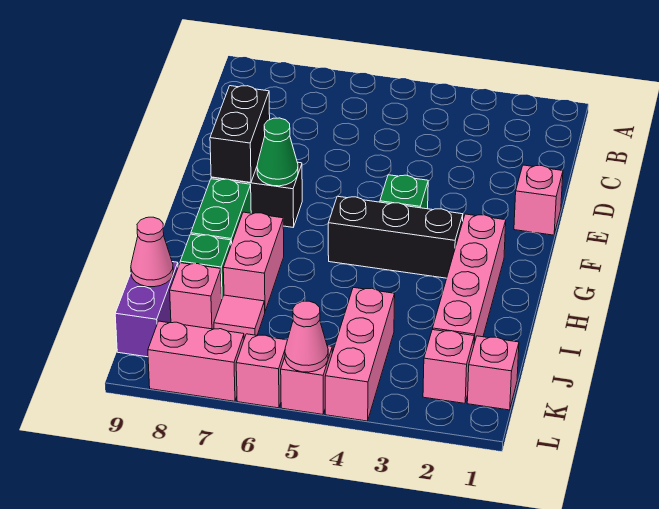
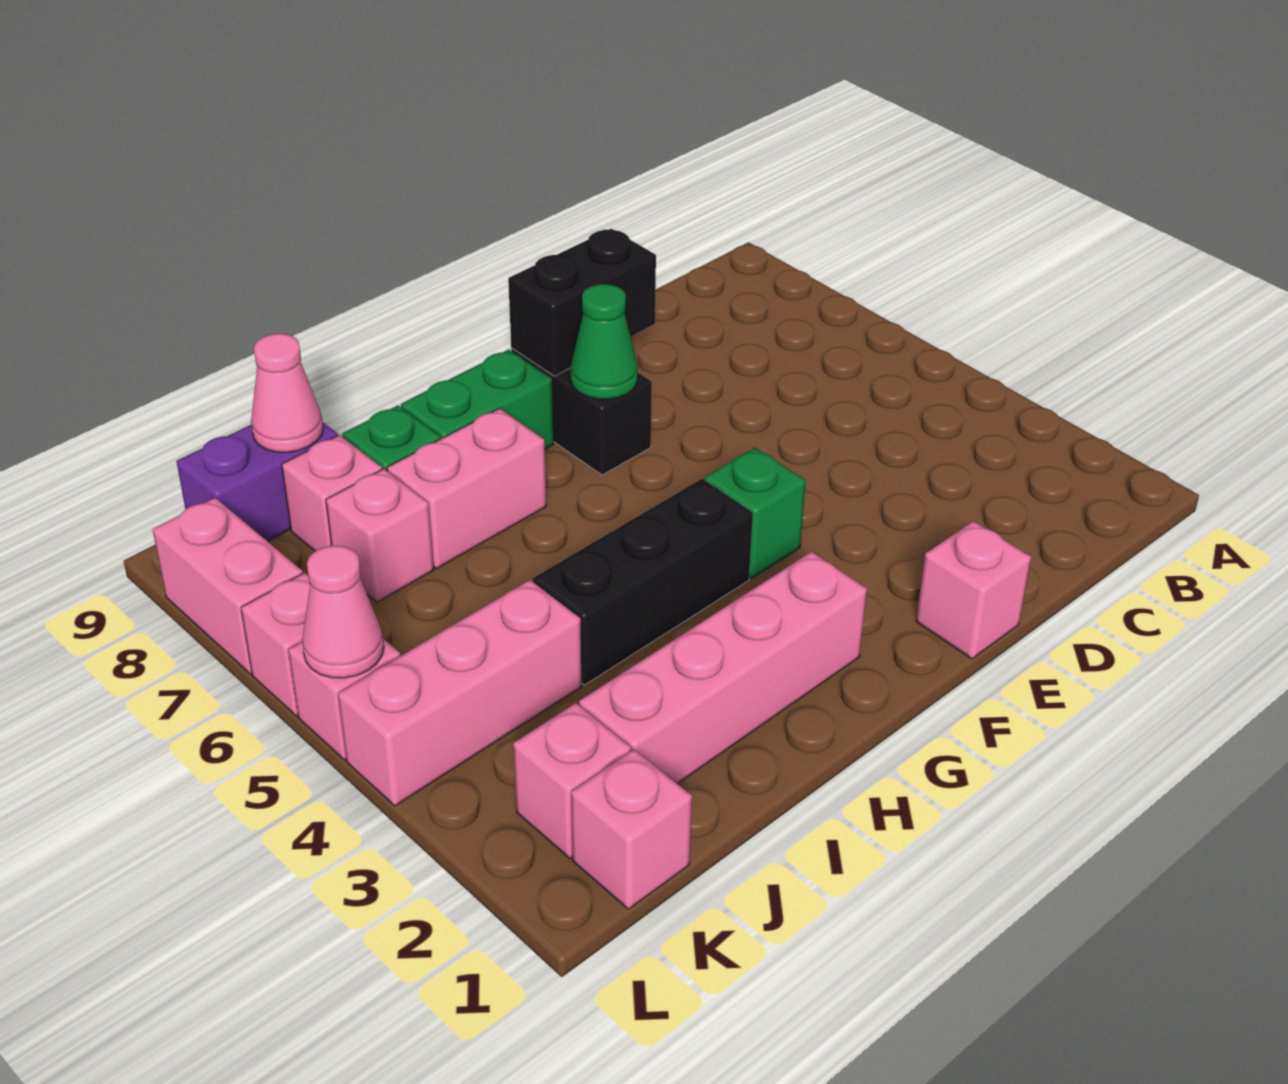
black brick G3:G5 level 1 -> black brick G4:I4 level 1
pink tile J7 level 1 -> pink brick J7 level 1

